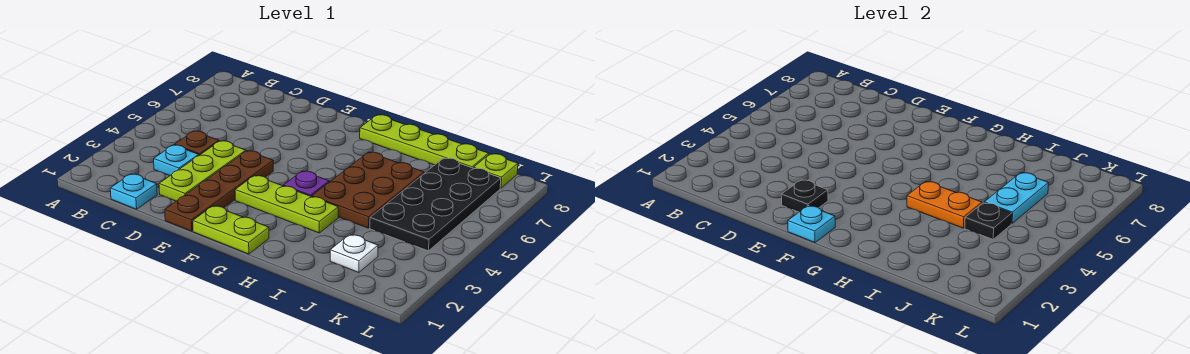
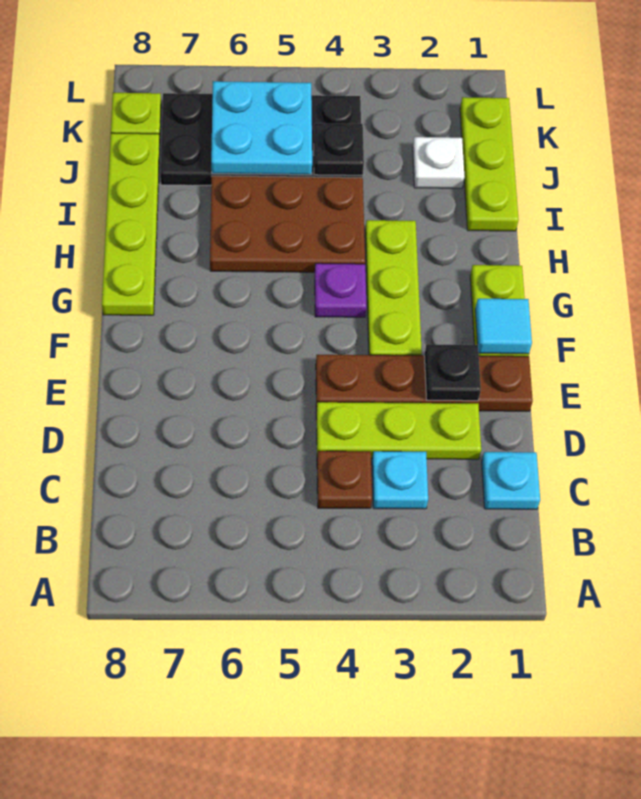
cyan plate F1 level 2 -> cyan tile F1 level 2
orange plate H4:I4 level 2 -> none
none -> lime plate I1:K1 level 1
cyan plate J5:J6 level 2 -> cyan plate J5:K6 level 2

